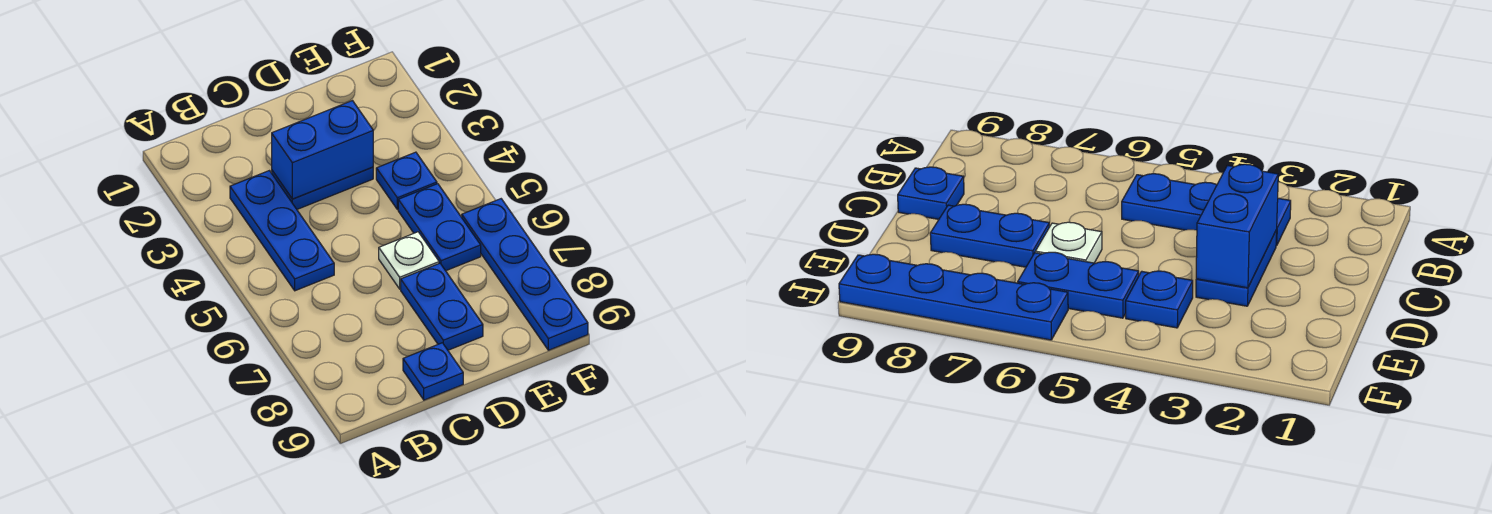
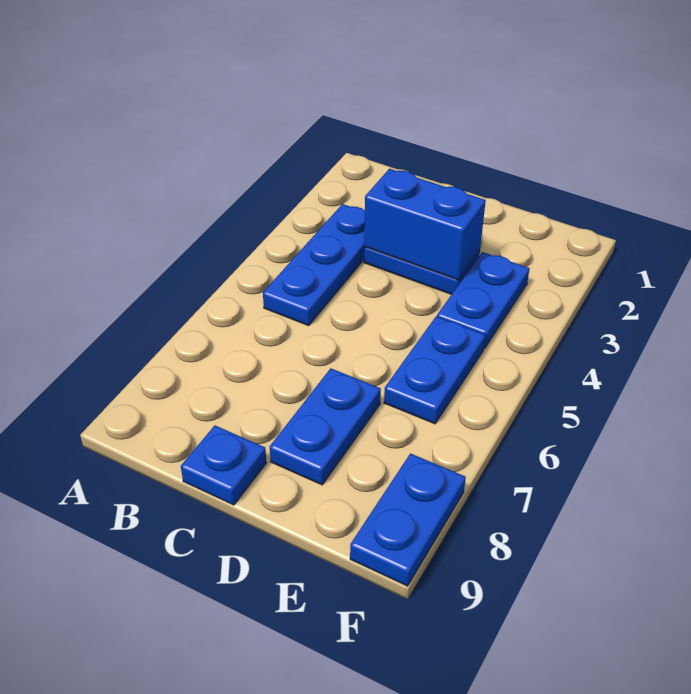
white plate D6 level 1 -> none
blue plate E4 level 1 -> blue plate E3:E4 level 1
blue plate F6:F9 level 1 -> blue plate F8:F9 level 1

